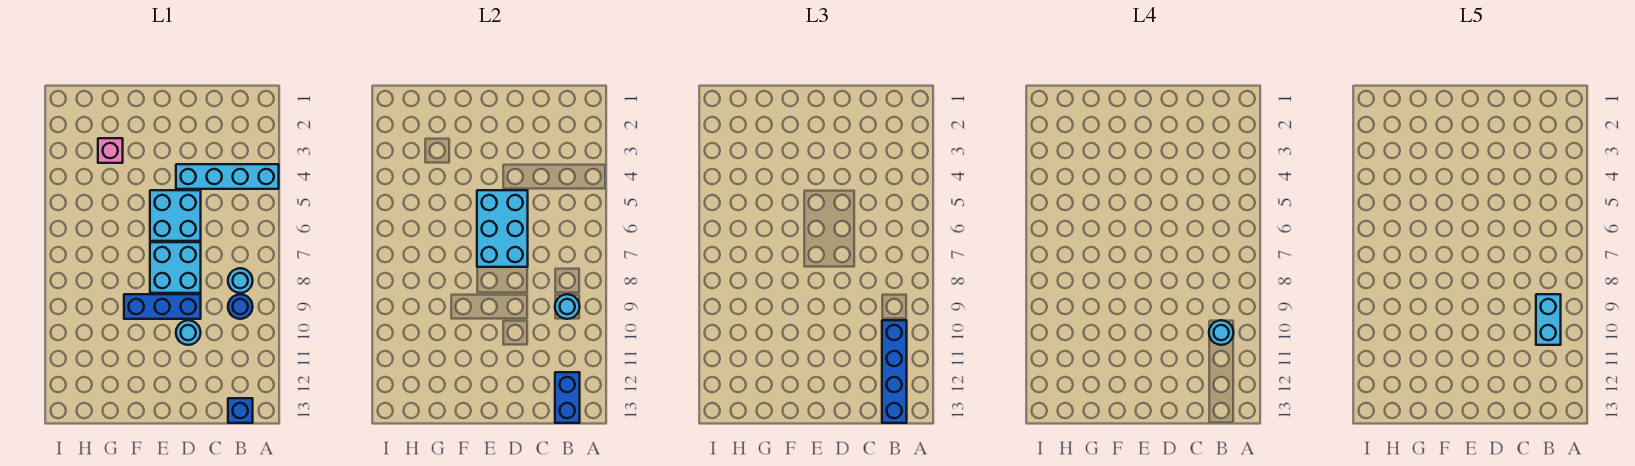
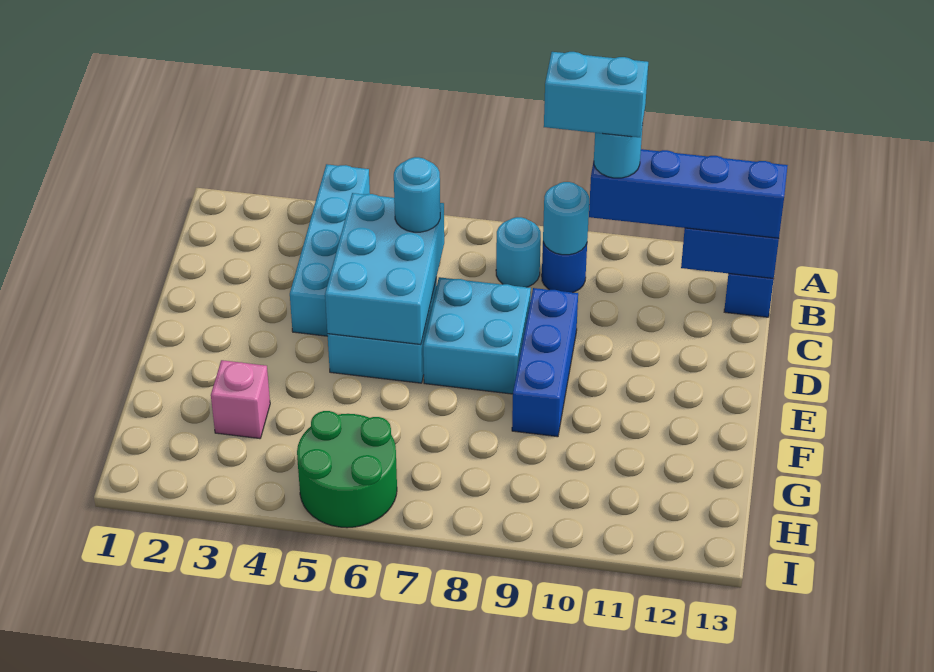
cyan brick D5:E7 level 2 -> cyan brick C5:E6 level 2
cyan round brick D10 level 1 -> cyan round brick C6 level 3
none -> green round brick H5:I6 level 1

